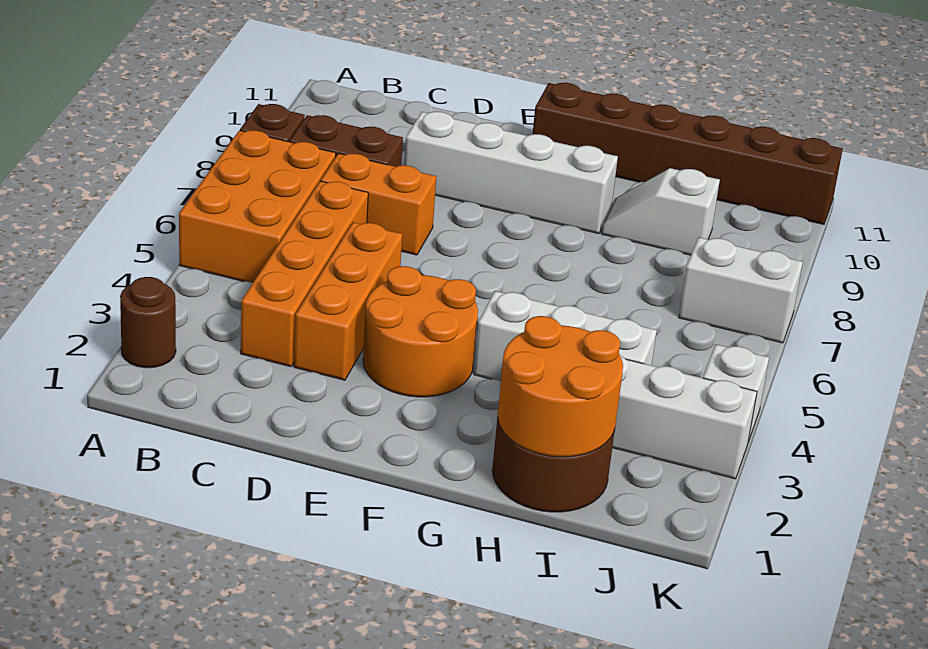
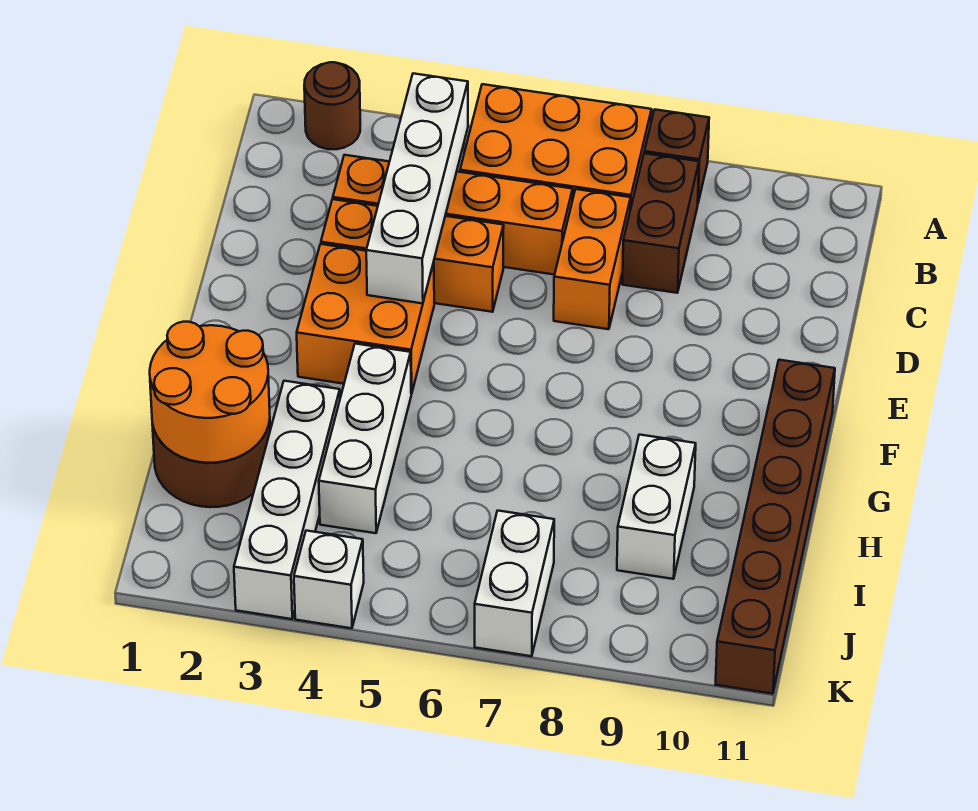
white brick D9:G9 level 1 -> white brick B4:E4 level 2
orange round brick E3:F4 level 1 -> orange brick E3:F4 level 1
white slope H9:I9 level 1 top I -> white brick H9:I9 level 1

